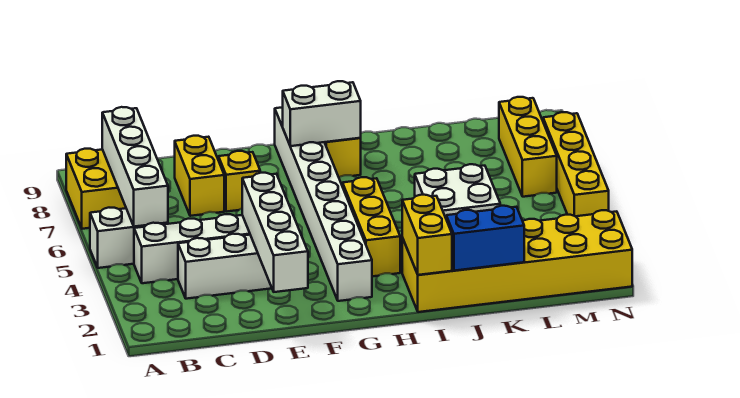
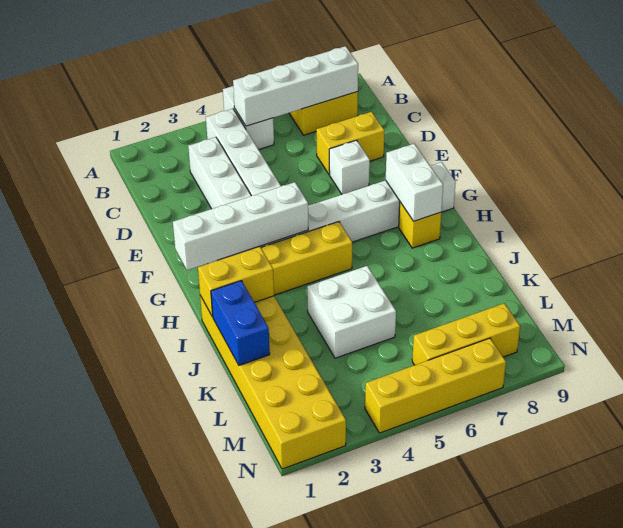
white brick E1:E4 level 2 -> white brick G1:G4 level 2
yellow brick E7 level 1 -> white brick E7 level 1

